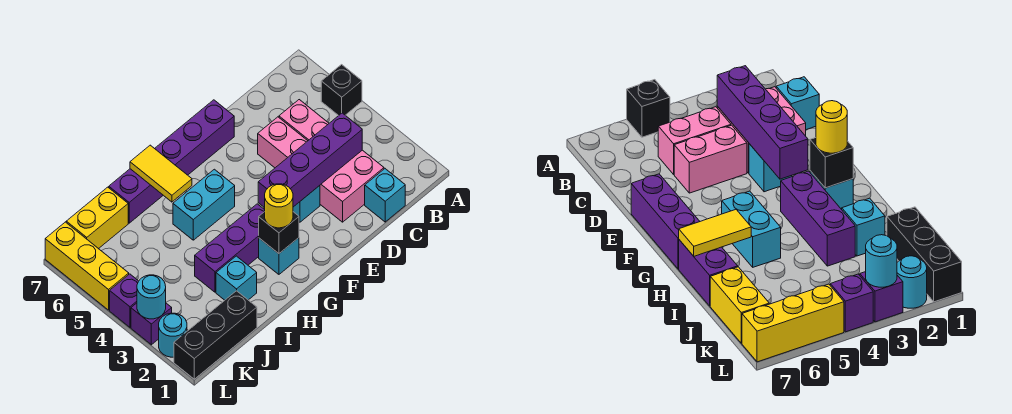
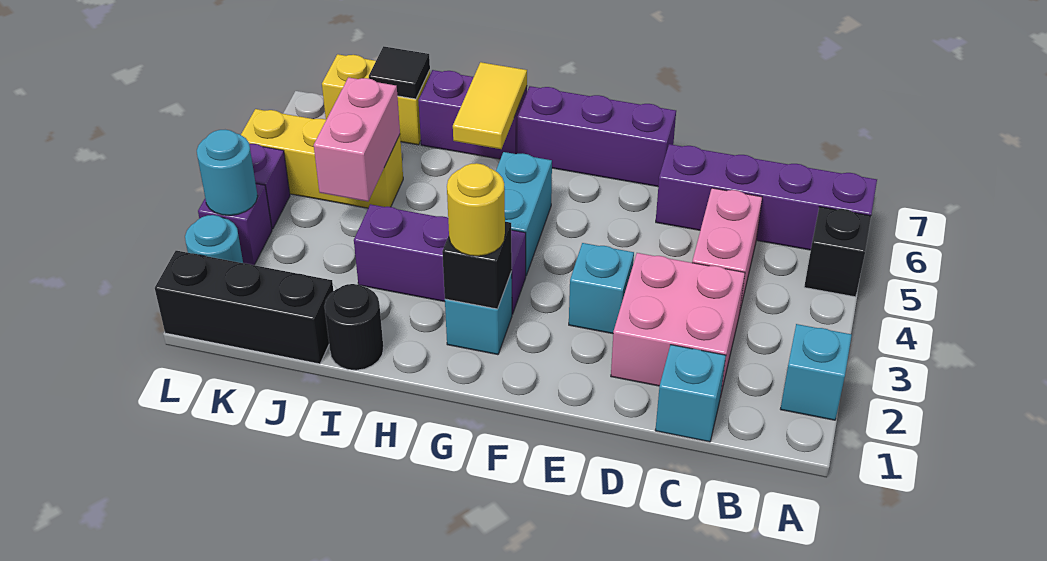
purple brick C3:F3 level 2 -> purple brick A6:D6 level 1
pink brick D4:D5 level 1 -> pink brick J4:J5 level 2
cyan brick G5:H5 level 1 -> cyan brick G4:G5 level 1
none -> black round brick I1 level 1
cyan brick I2 level 1 -> cyan brick A2 level 1
none -> black tile J7 level 2
yellow brick L5:L7 level 1 -> yellow brick J5:L5 level 1

